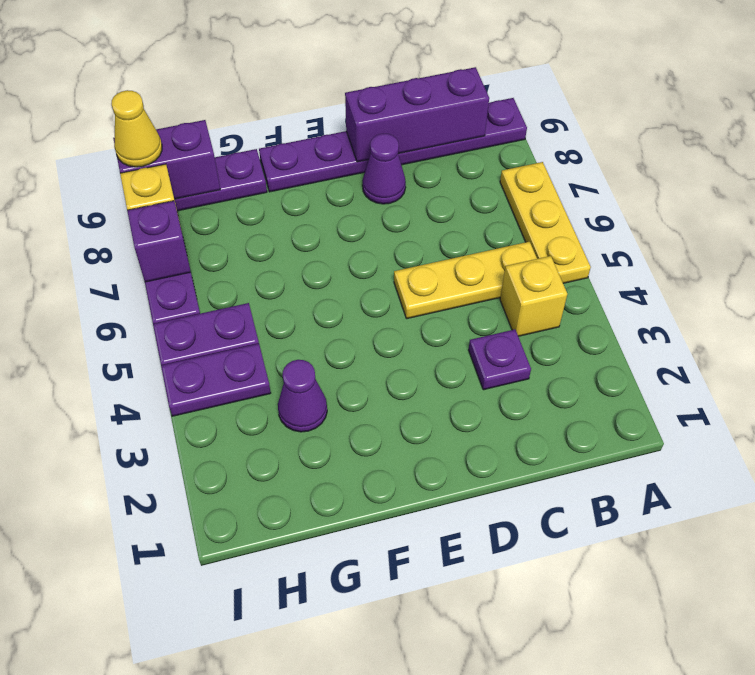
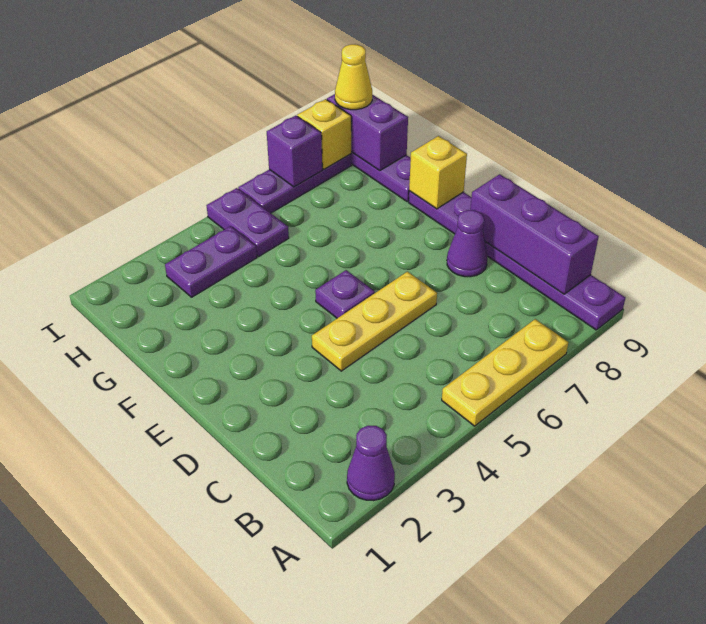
yellow brick B4 level 1 -> yellow brick F9 level 2
yellow plate B5:D5 level 1 -> yellow plate D4:D6 level 1
purple plate C3 level 1 -> purple plate E5 level 1
purple cone G3 level 1 -> purple cone A2 level 1
purple plate H4:I4 level 1 -> purple plate H3:H4 level 1

